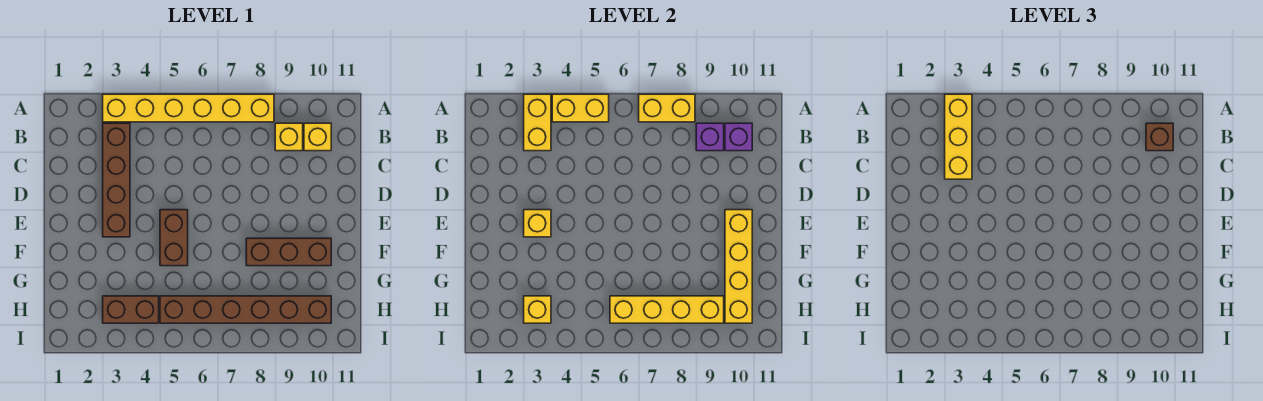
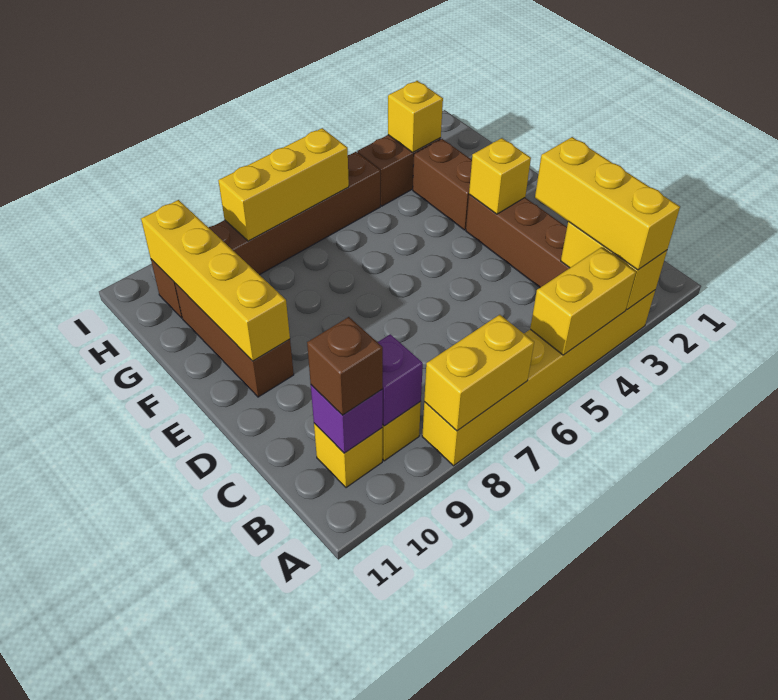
brown brick E5:F5 level 1 -> brown brick F3:G3 level 1
brown brick F8:F10 level 1 -> brown brick E10:G10 level 1
yellow brick H6:H9 level 2 -> yellow brick H6:H8 level 2

